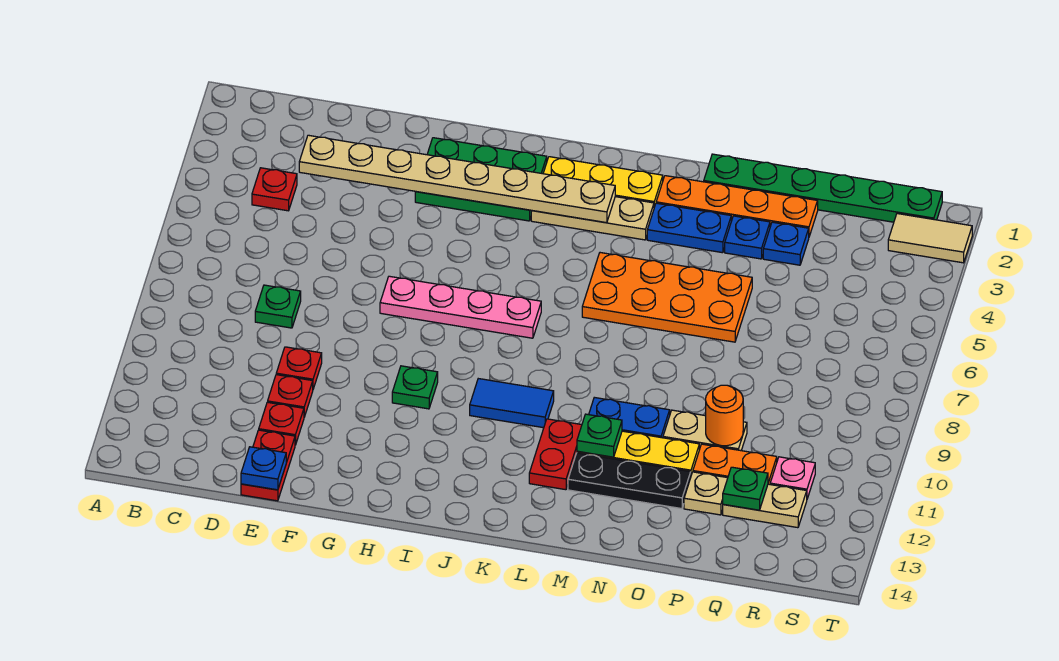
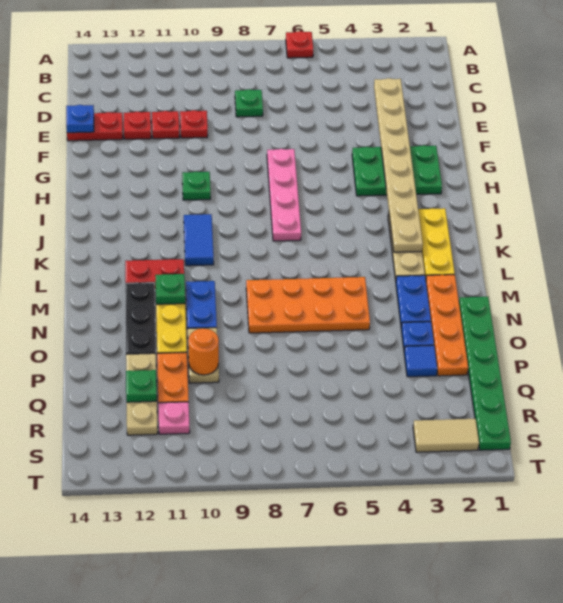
red plate C4 level 1 -> red plate A6 level 1
green plate G2:I3 level 1 -> green plate G2:H4 level 1
orange plate L5:O6 level 1 -> orange plate M5:N8 level 1
blue plate P3 level 1 -> blue tile P3 level 1
tan tile S2:T2 level 1 -> tan tile S2:S3 level 1

